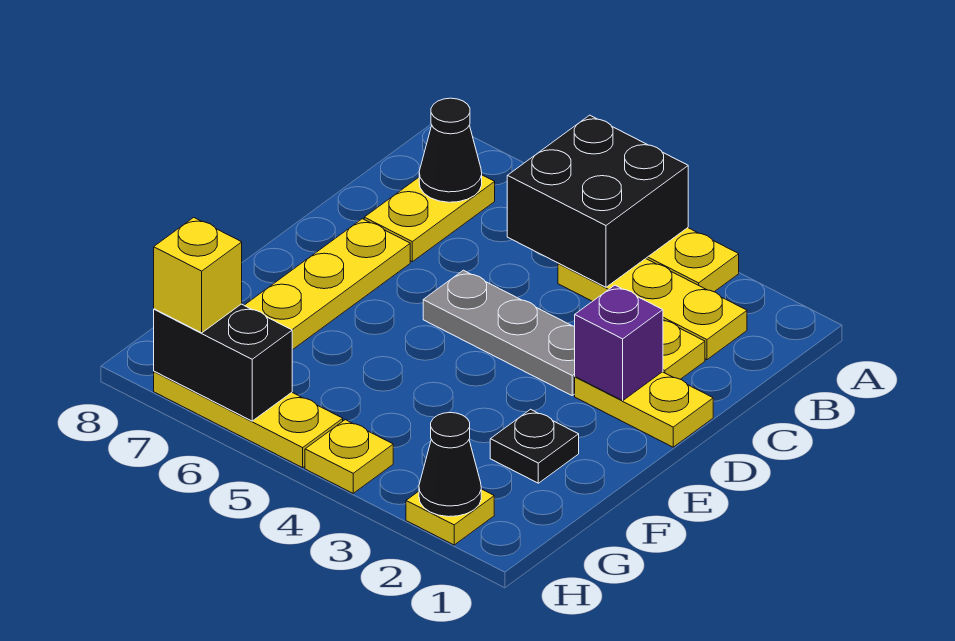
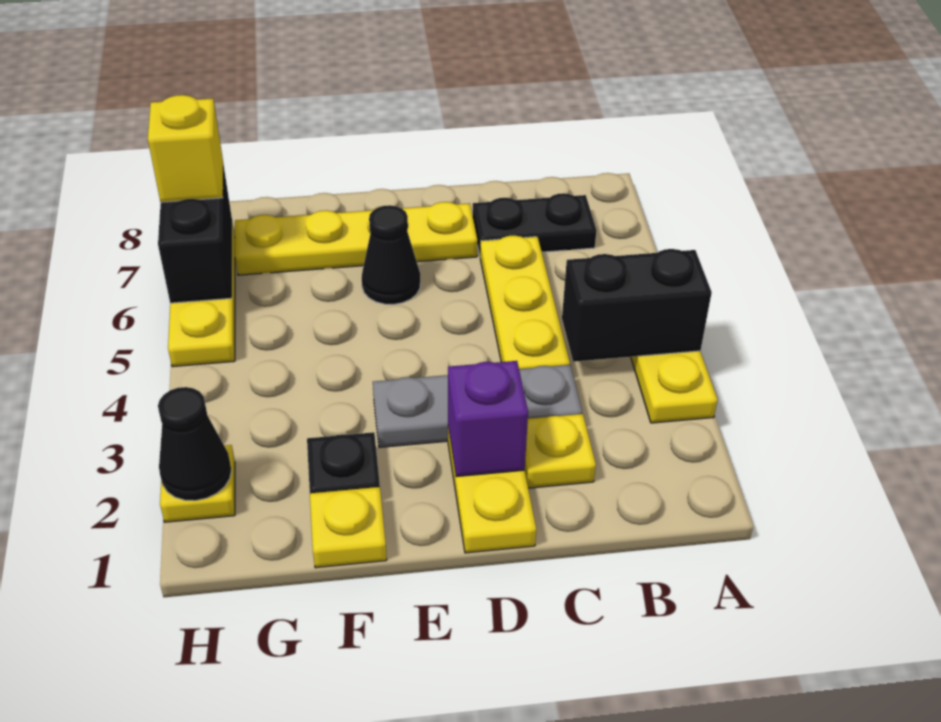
black brick A4:B5 level 2 -> black brick A4:B4 level 2
yellow plate B2:B4 level 1 -> yellow plate C4:C6 level 1
yellow plate B7:C7 level 1 -> black plate B7:C7 level 1
black cone B7 level 2 -> black cone E6 level 1
grey plate D3:D5 level 1 -> grey plate C3:E3 level 1
yellow plate H4 level 1 -> yellow plate F1 level 1

